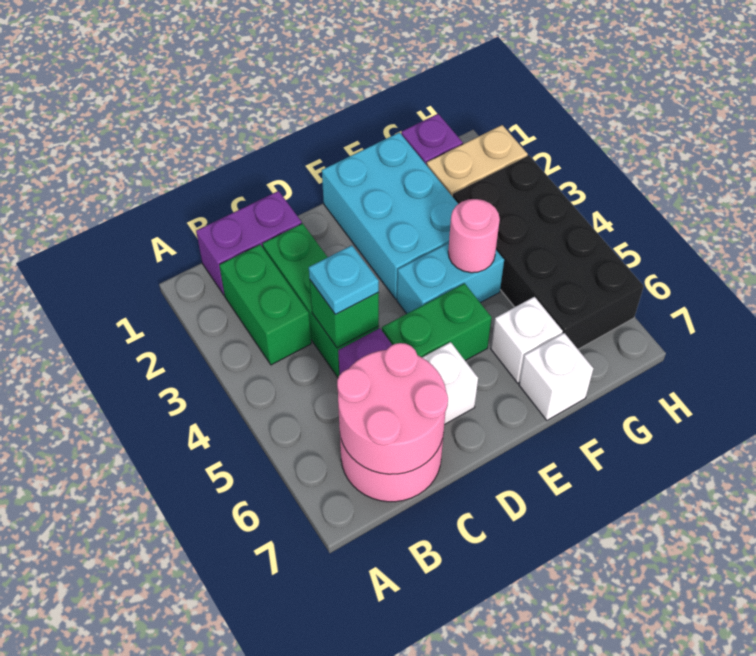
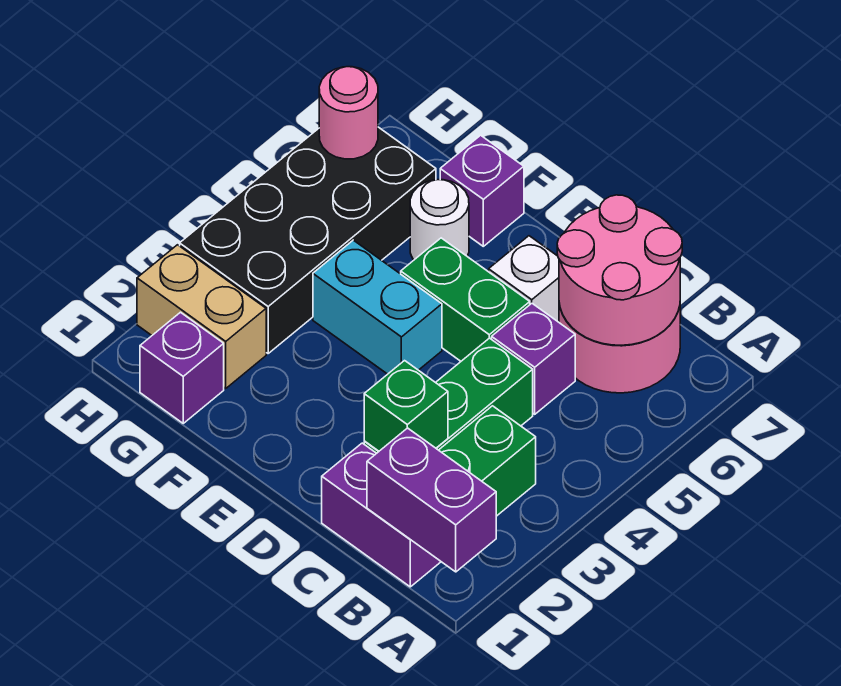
none -> purple brick A1:B1 level 2
green brick C4 level 2 -> green brick C2 level 2
cyan plate C4 level 3 -> none
cyan brick E1:F3 level 1 -> none
pink round brick F4 level 2 -> pink round brick H6 level 2
white brick F6 level 1 -> white round brick F6 level 1
white brick F7 level 1 -> purple brick F7 level 1

